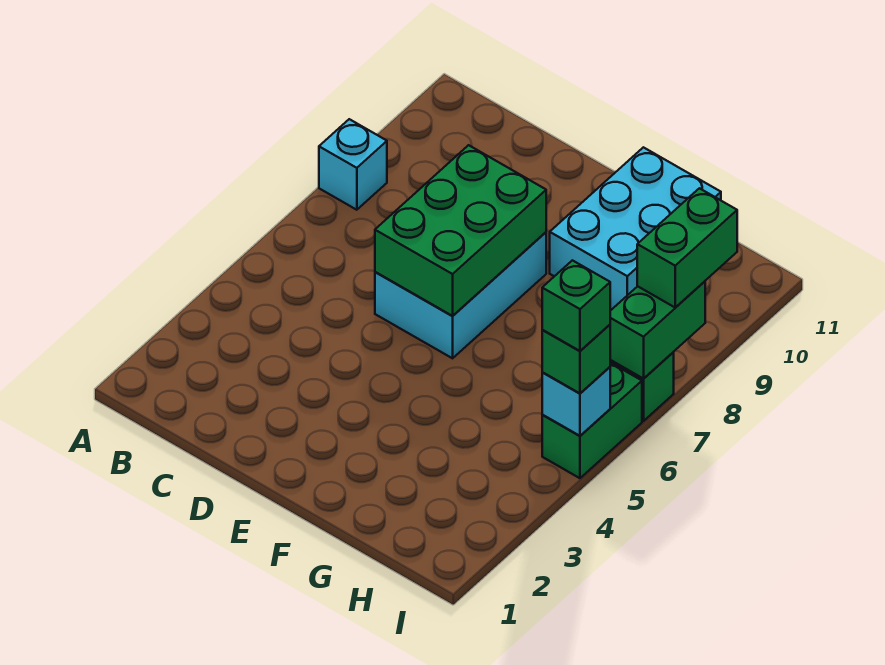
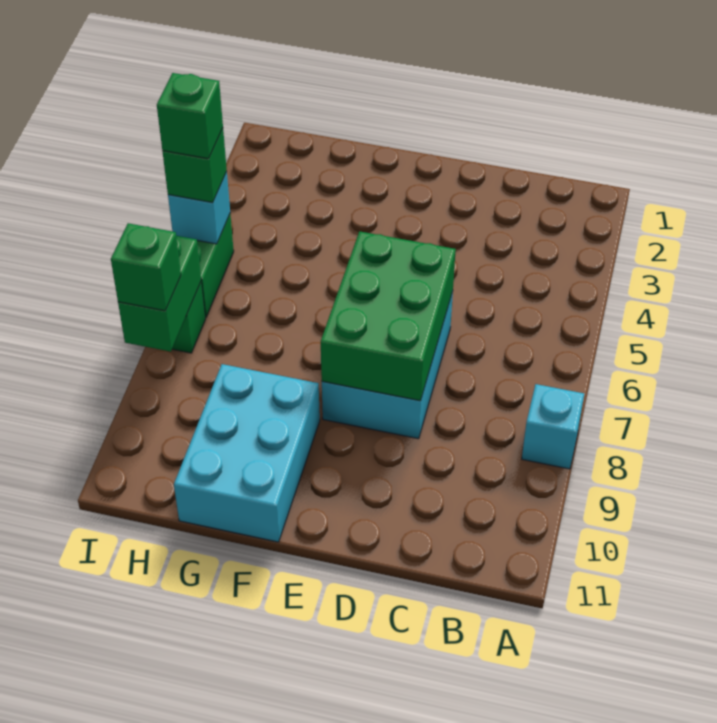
green brick I8:I9 level 3 -> green brick I8 level 3

